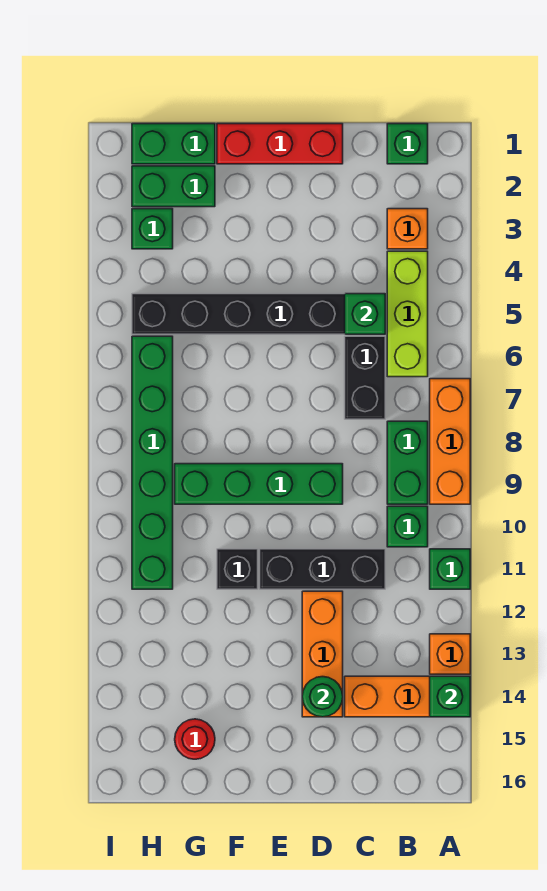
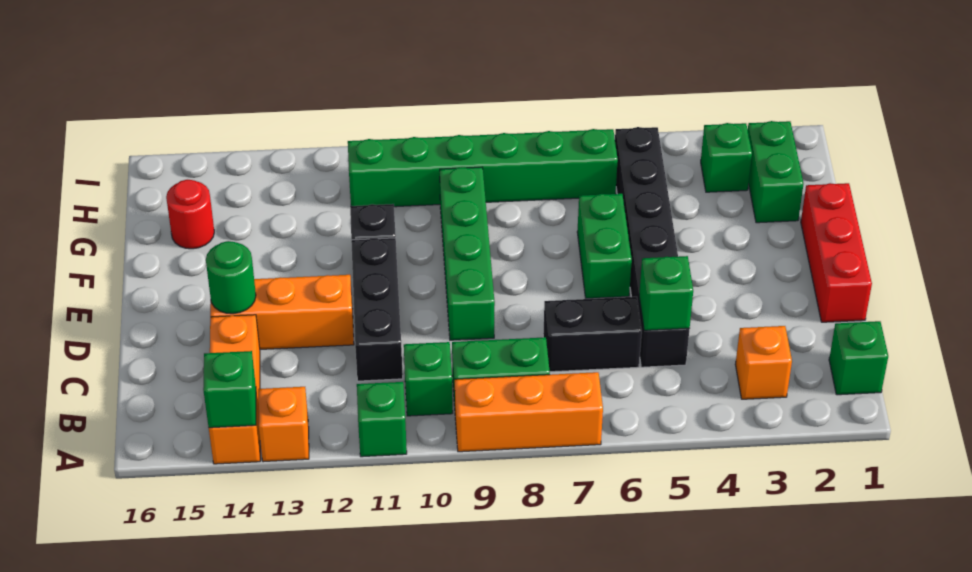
lime brick B4:B6 level 1 -> none
green brick G1:H1 level 1 -> green brick E6:F6 level 1

